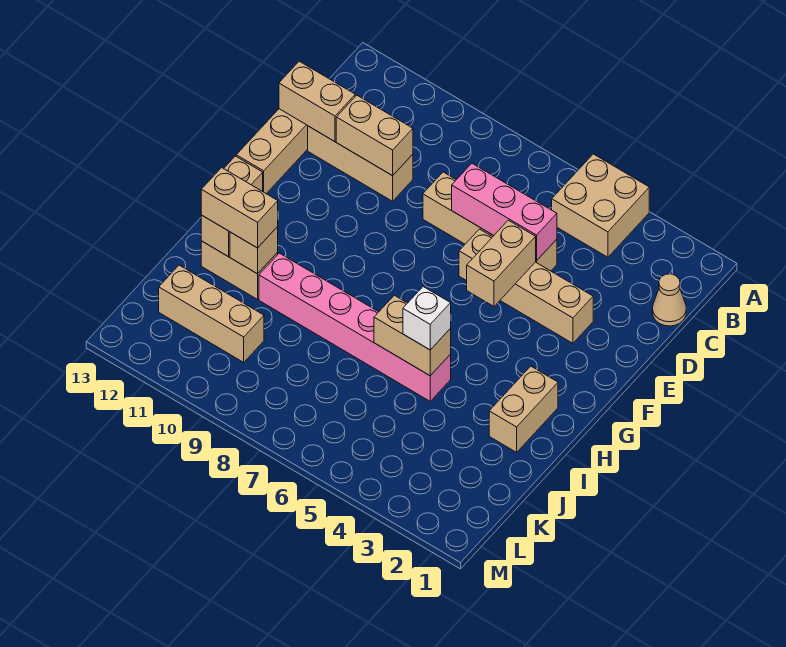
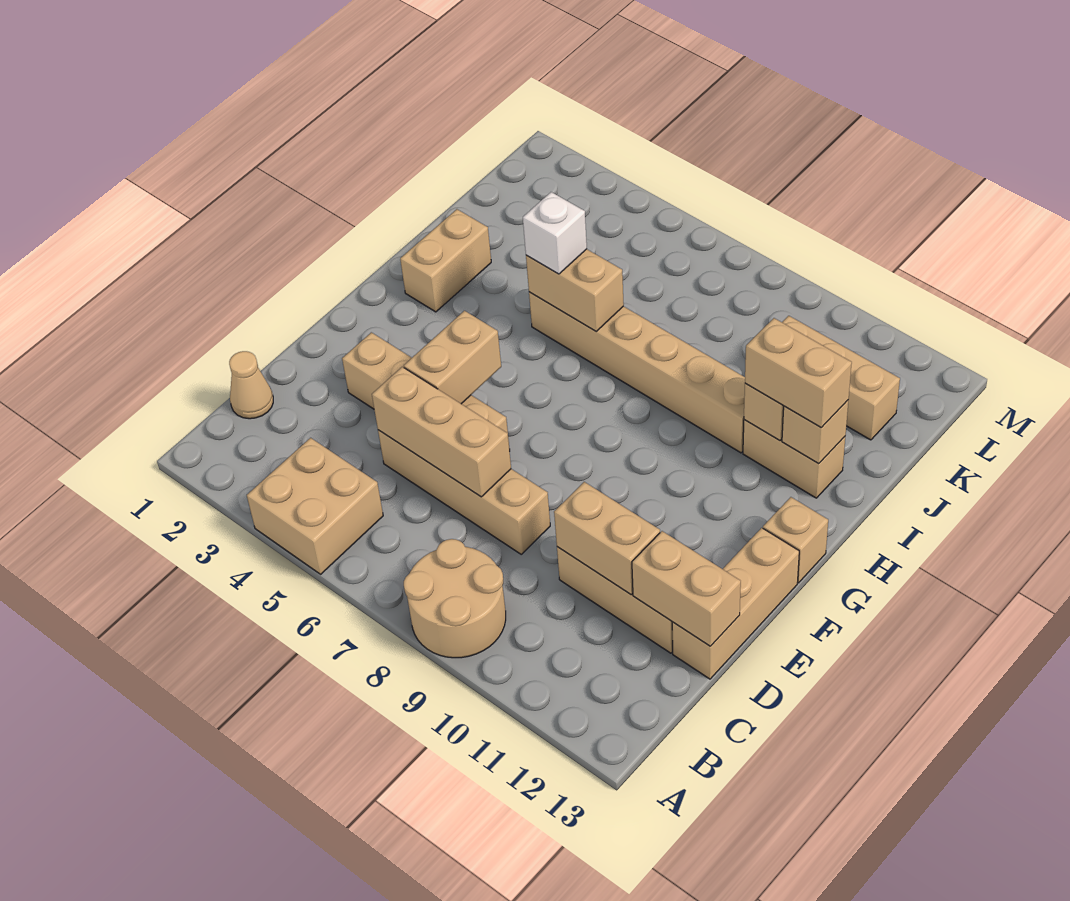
none -> tan round brick A8:B9 level 1
pink brick D5:D7 level 2 -> tan brick D5:D7 level 2
pink brick I5:I10 level 1 -> tan brick I5:I10 level 1

